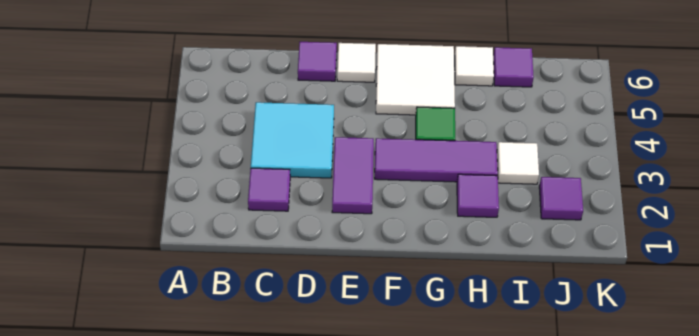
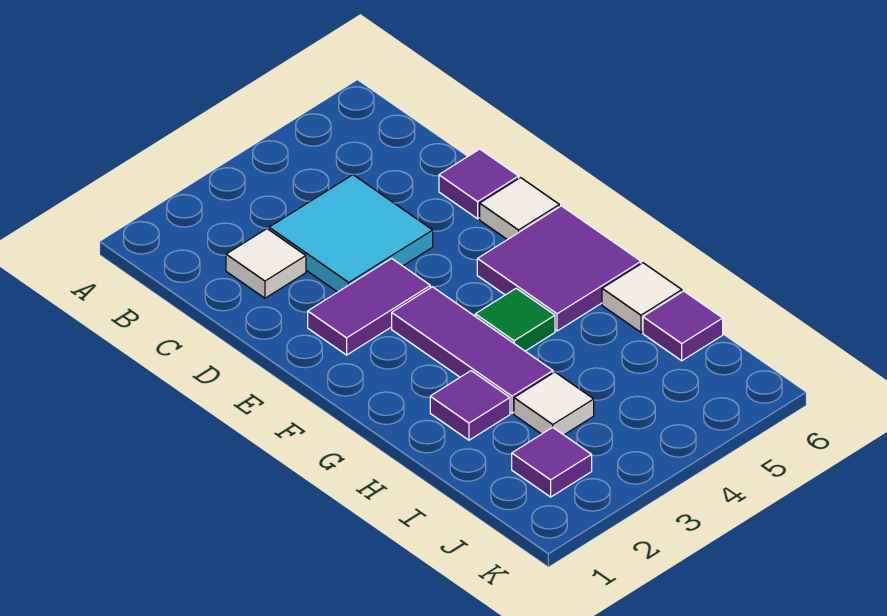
purple tile C2 level 1 -> white tile C2 level 1
white tile F5:G6 level 1 -> purple tile F5:G6 level 1

